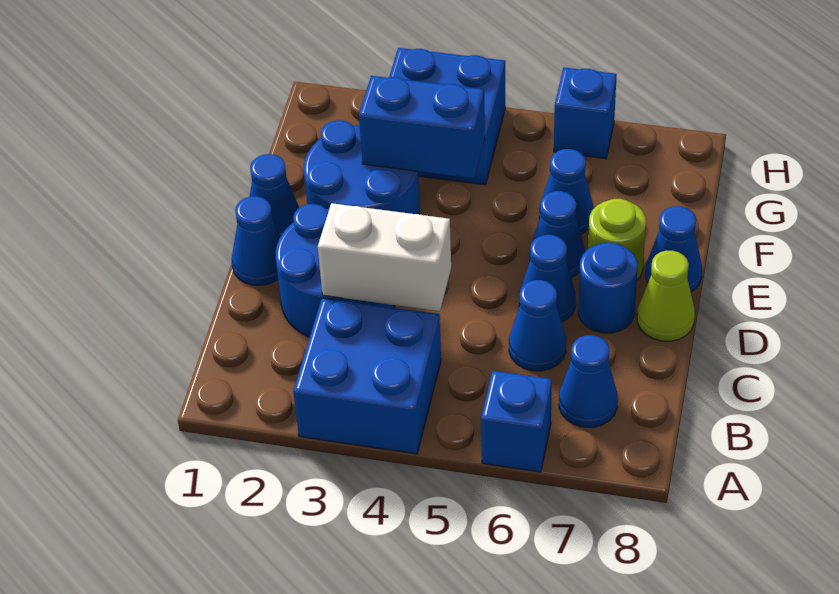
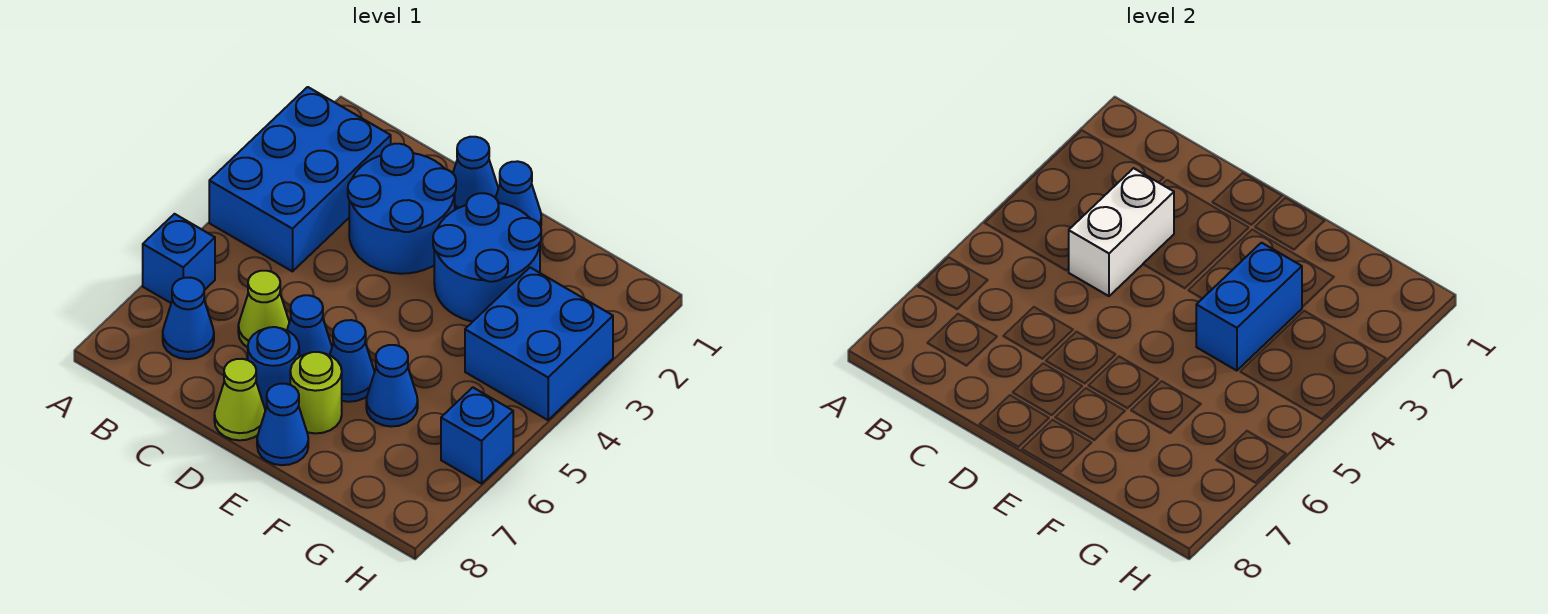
blue brick A3:B4 level 1 -> blue brick A2:B4 level 1
blue cone C6 level 1 -> lime cone C6 level 1

